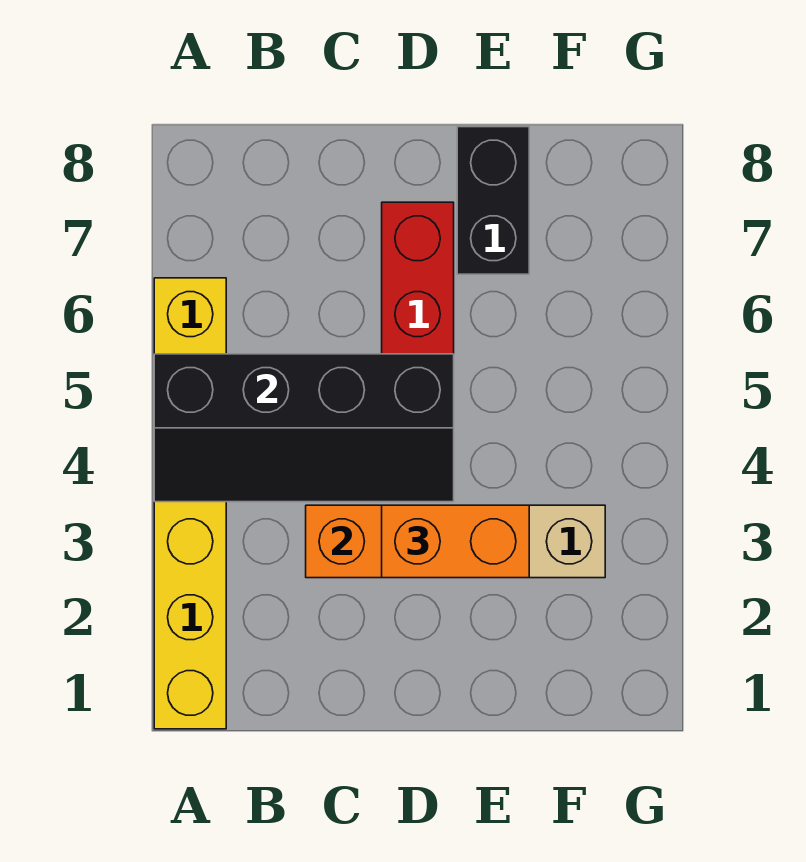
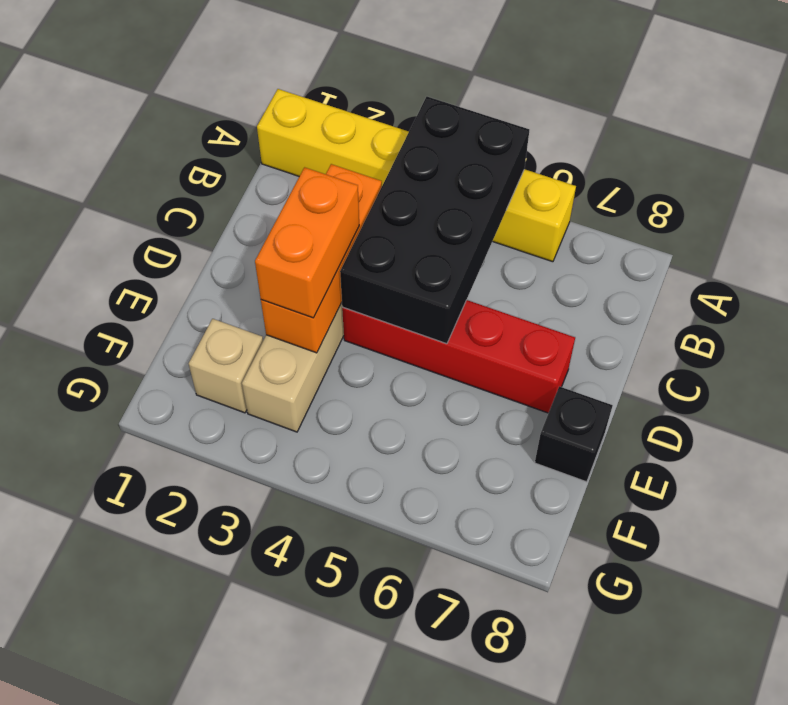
black slope A4:D5 level 2 top 5 -> black brick A4:D5 level 2
black brick E7:E8 level 1 -> black brick E8 level 1
none -> tan brick F2 level 1

